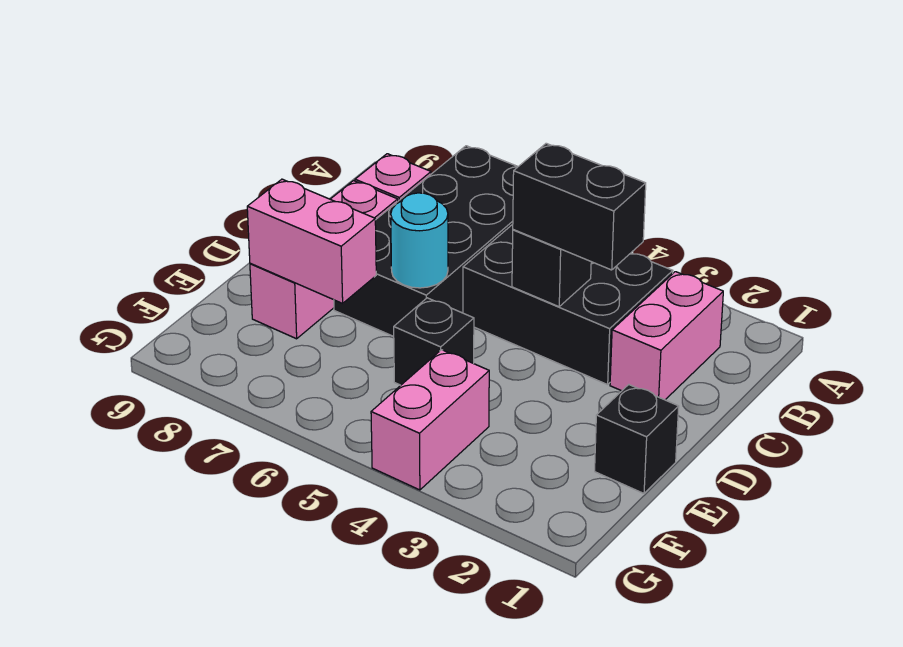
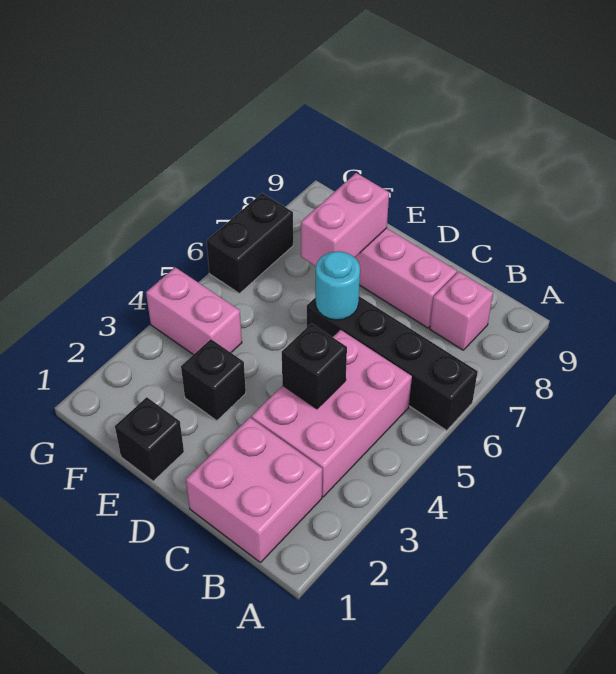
black brick A6:D7 level 1 -> black brick A6:D6 level 1
pink brick B2:C2 level 1 -> pink brick B1:C2 level 1
black brick B3:C5 level 1 -> pink brick B3:C5 level 1
black brick C3:C4 level 3 -> black brick G6:G7 level 1
black brick E5 level 1 -> black brick E3 level 1

